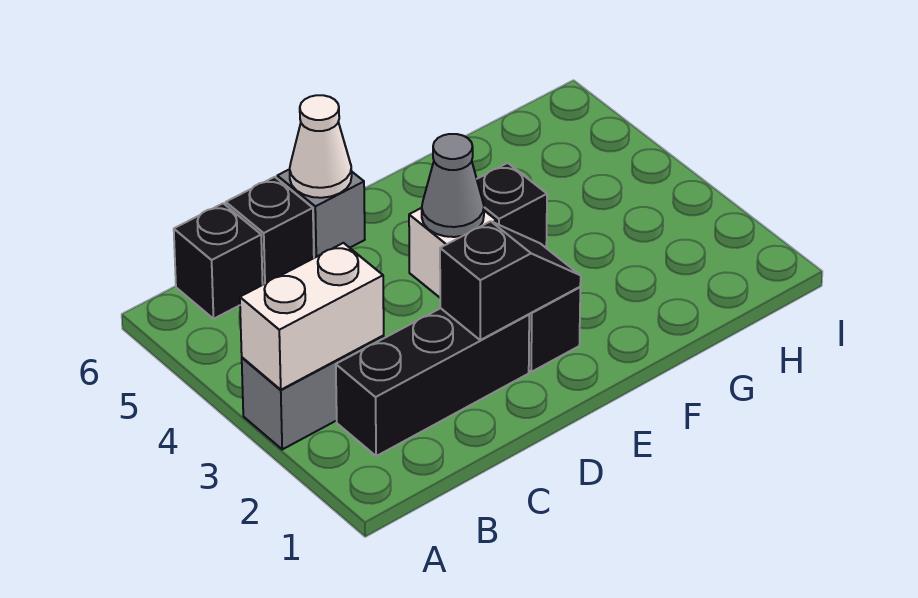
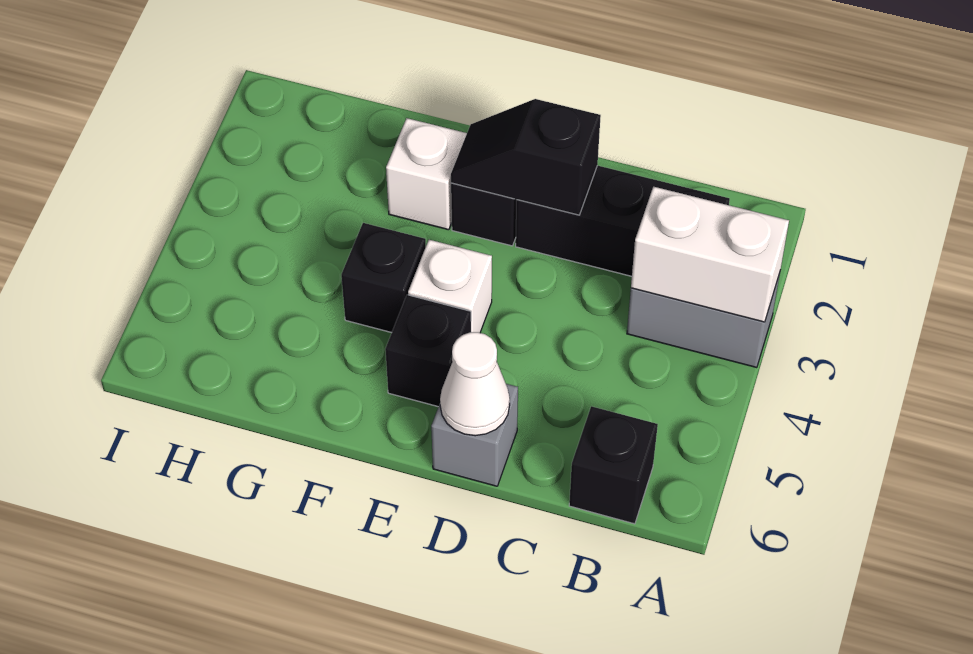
black brick C6 level 1 -> black brick E5 level 1
grey cone E4 level 2 -> none
none -> white brick F2 level 1

